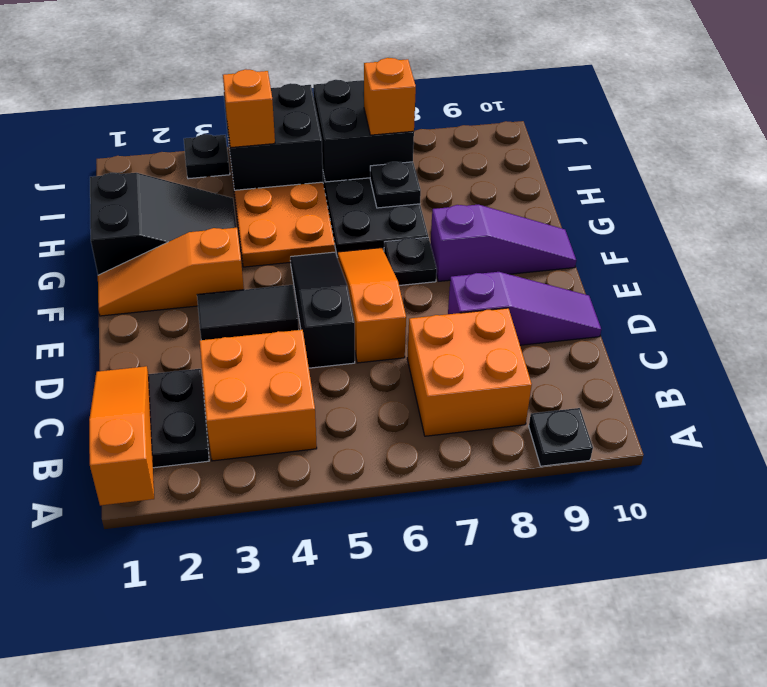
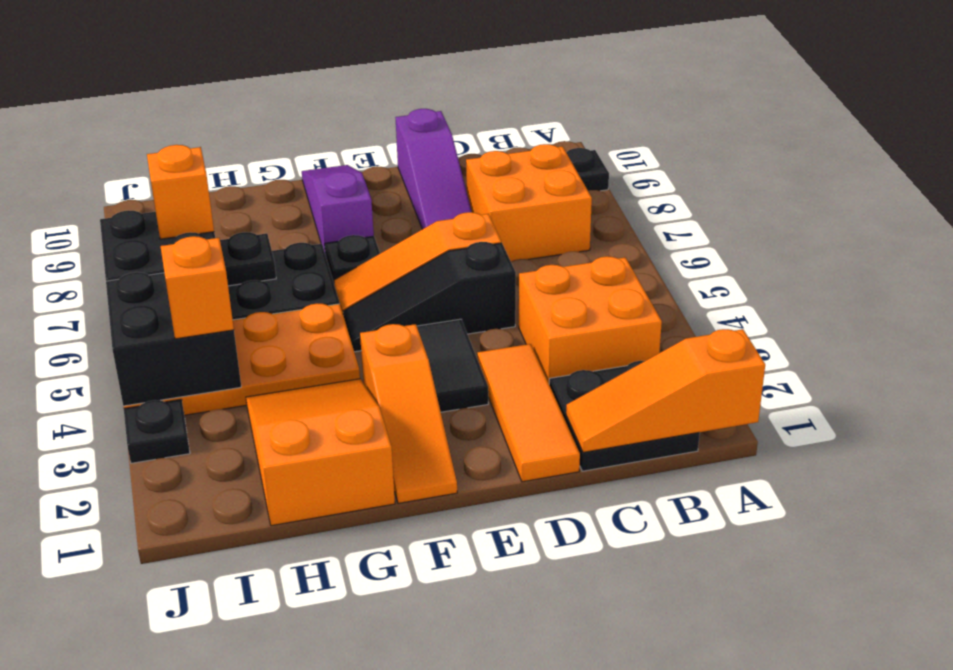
none -> orange tile D1:D3 level 1
purple slope D8:D10 level 1 top 8 -> purple slope D8:D10 level 1 top 10
black slope G1:H3 level 1 top 1 -> orange slope G1:H3 level 1 top 1

